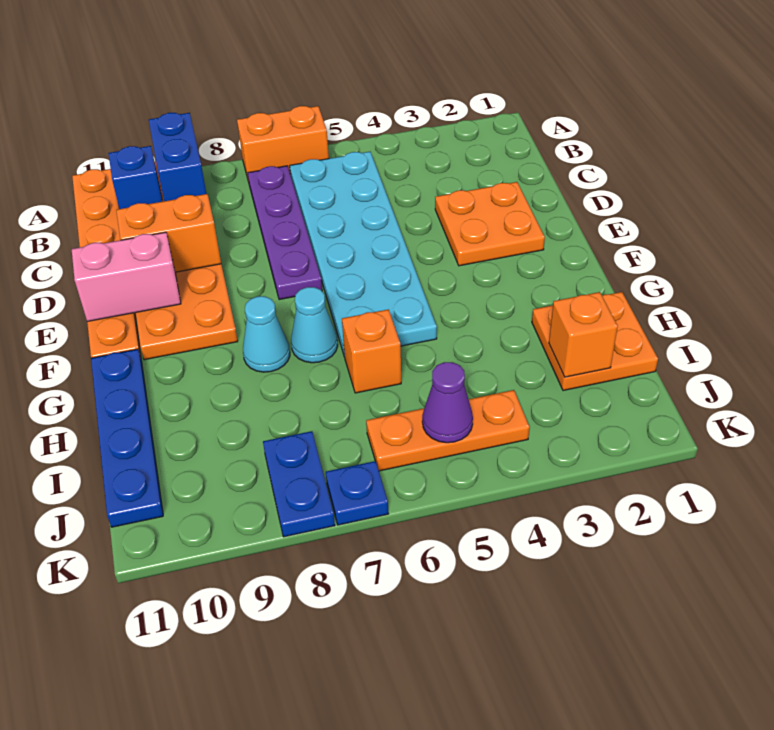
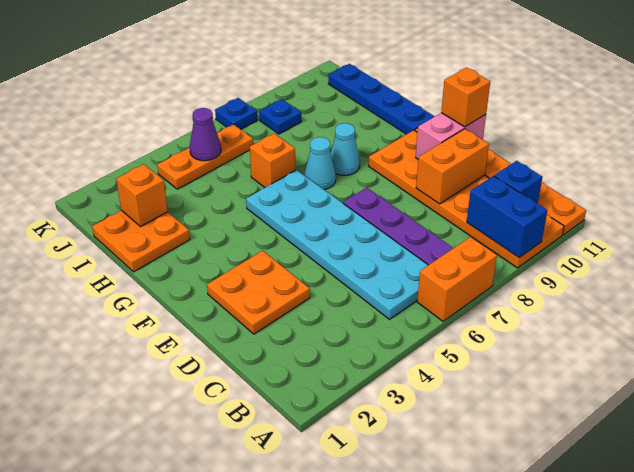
none -> orange brick E11 level 3
blue plate J8:K8 level 1 -> blue plate J8 level 1

